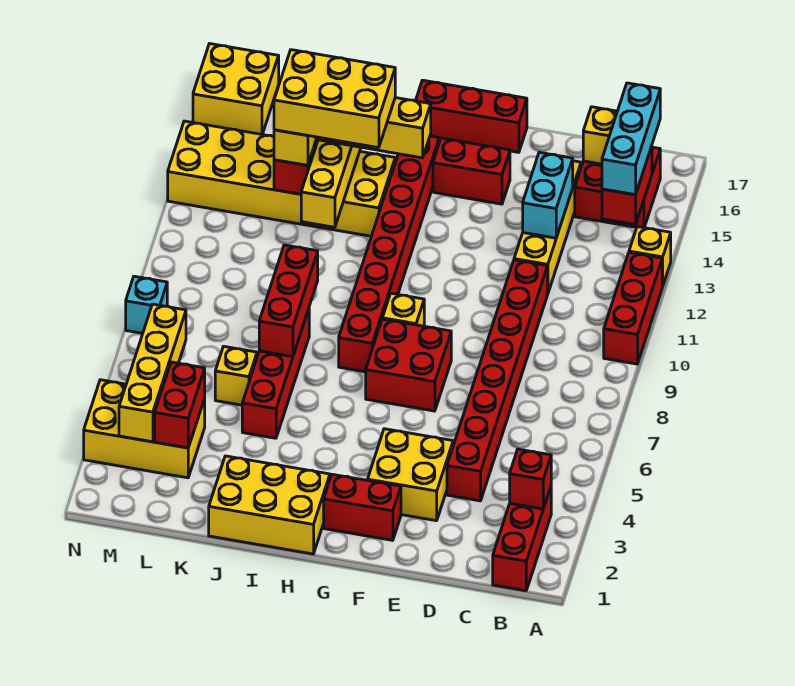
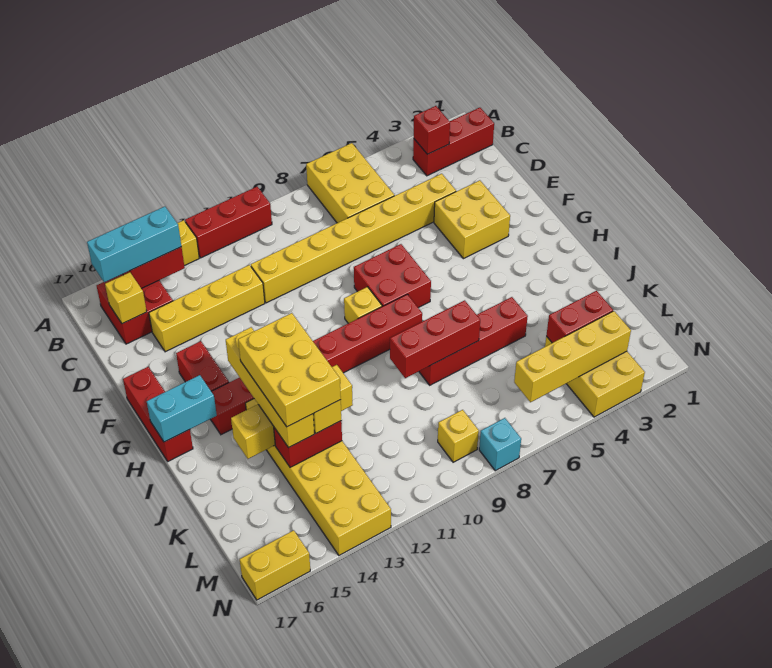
red brick D4:D11 level 1 -> yellow brick D4:D11 level 1
cyan brick D13:D14 level 2 -> cyan brick H16:H17 level 2
red brick F2:G2 level 1 -> none
yellow brick H1:J2 level 1 -> yellow brick A6:C7 level 1
yellow brick K6 level 1 -> yellow brick M9 level 1
yellow brick M16:N17 level 1 -> yellow brick N16:N17 level 1

